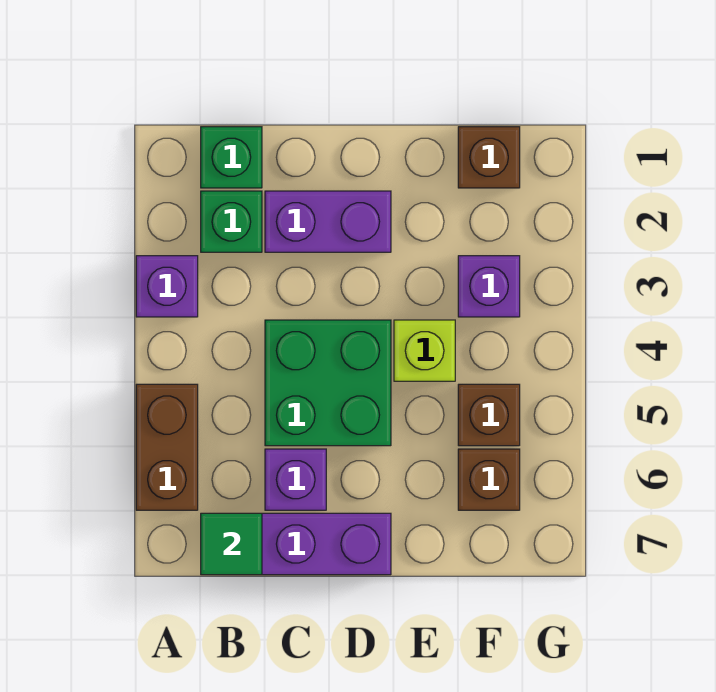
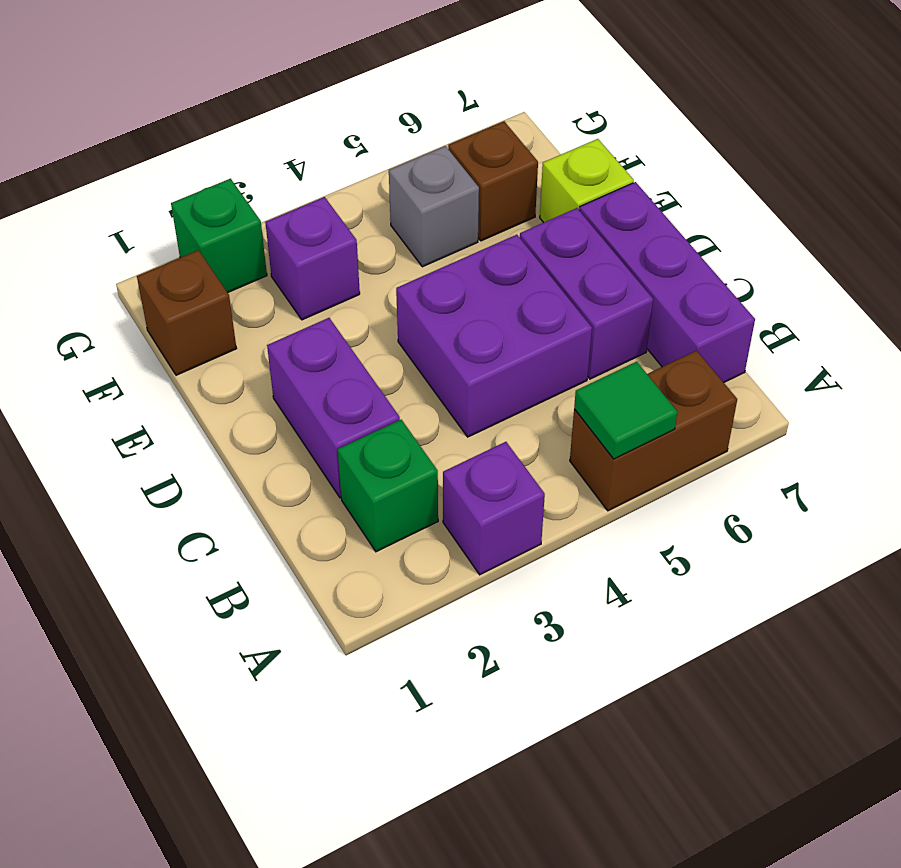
green brick B1 level 1 -> green brick G2 level 1
green tile B7 level 2 -> green tile A5 level 2
green brick C4:D5 level 1 -> purple brick C4:D5 level 1
purple brick C6 level 1 -> purple brick C6:D6 level 1
lime brick E4 level 1 -> lime brick E7 level 1
brown brick F5 level 1 -> grey brick F5 level 1

